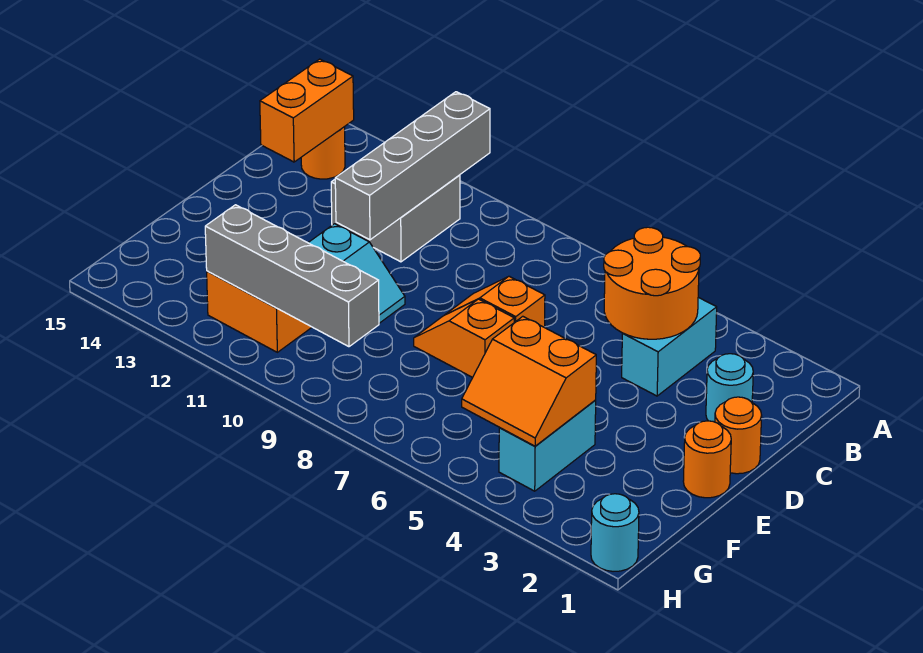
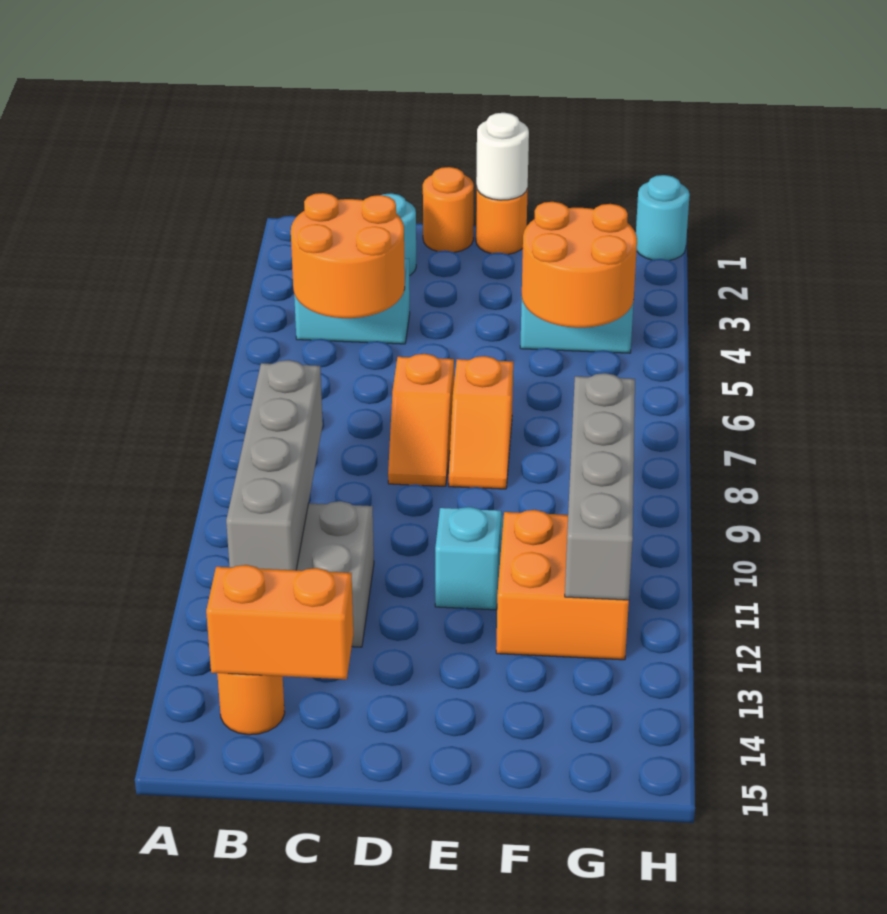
grey brick A11:D11 level 2 -> grey brick B9:B12 level 2
none -> white round brick E1 level 2
orange slope F4:G5 level 2 top F -> orange round brick F4:G5 level 2

